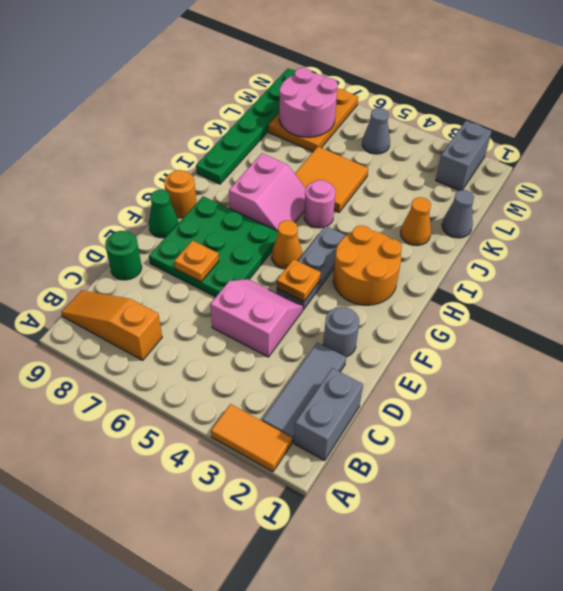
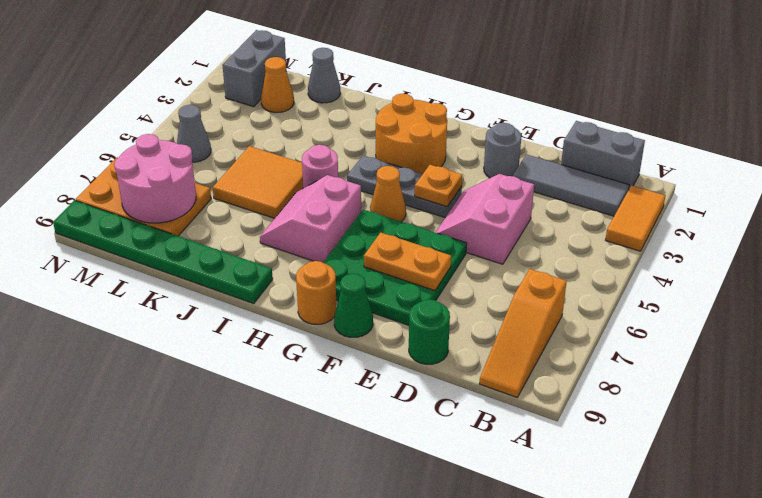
orange plate E7 level 2 -> orange plate E7:F7 level 2
pink slope H6:I7 level 1 top 7 -> pink slope H6:I7 level 1 top H
orange cone J2 level 1 -> orange cone L2 level 1
grey brick M2:N2 level 1 -> grey brick M1:M2 level 1

